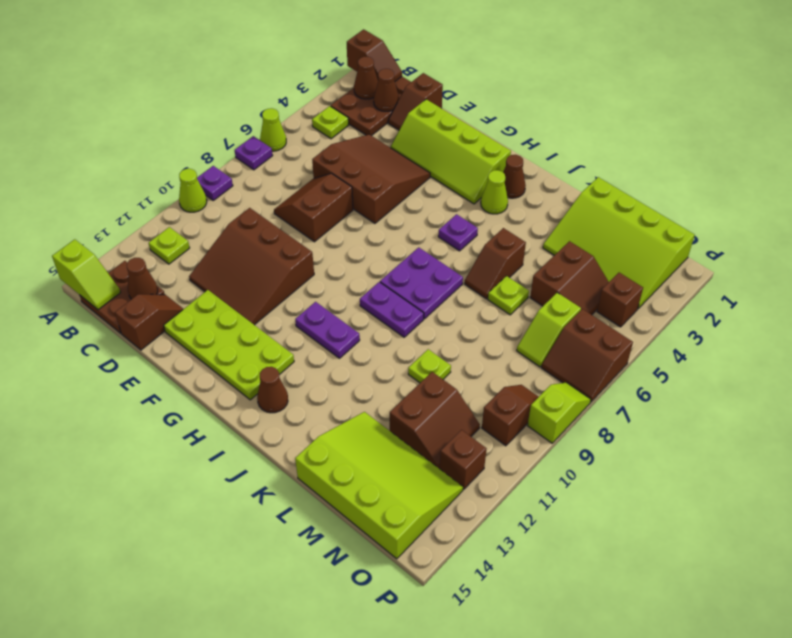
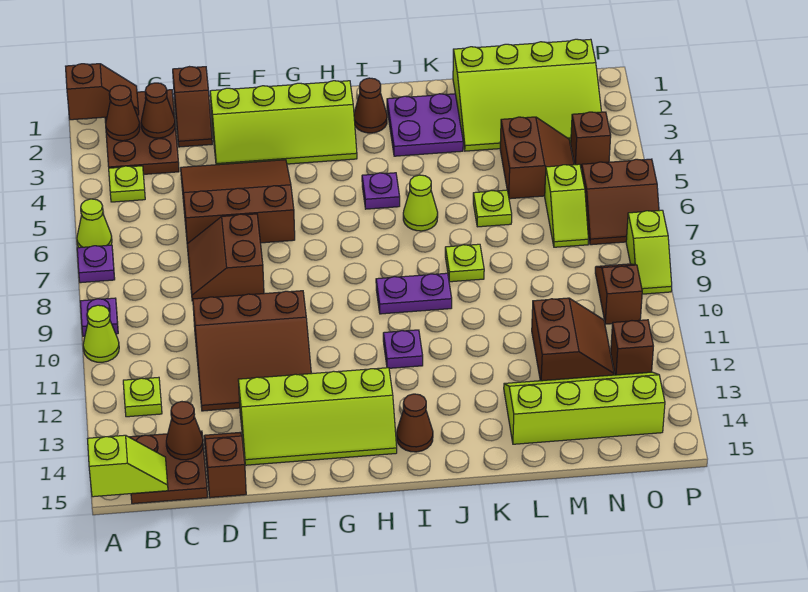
lime plate E13:H14 level 1 -> lime slope E13:H14 level 1 top 13
purple plate H11:I11 level 1 -> purple plate I11 level 1
lime cone I3 level 1 -> lime cone J6 level 1
purple plate I7:J8 level 1 -> purple plate J2:K3 level 1
brown slope K5:K6 level 1 top 5 -> none
lime plate L10 level 1 -> lime plate K8 level 1
lime slope L13:O15 level 1 top 15 -> lime slope L13:O14 level 1 top 14
lime slope P8:P9 level 1 top 9 -> lime slope P8:P9 level 1 top 8

